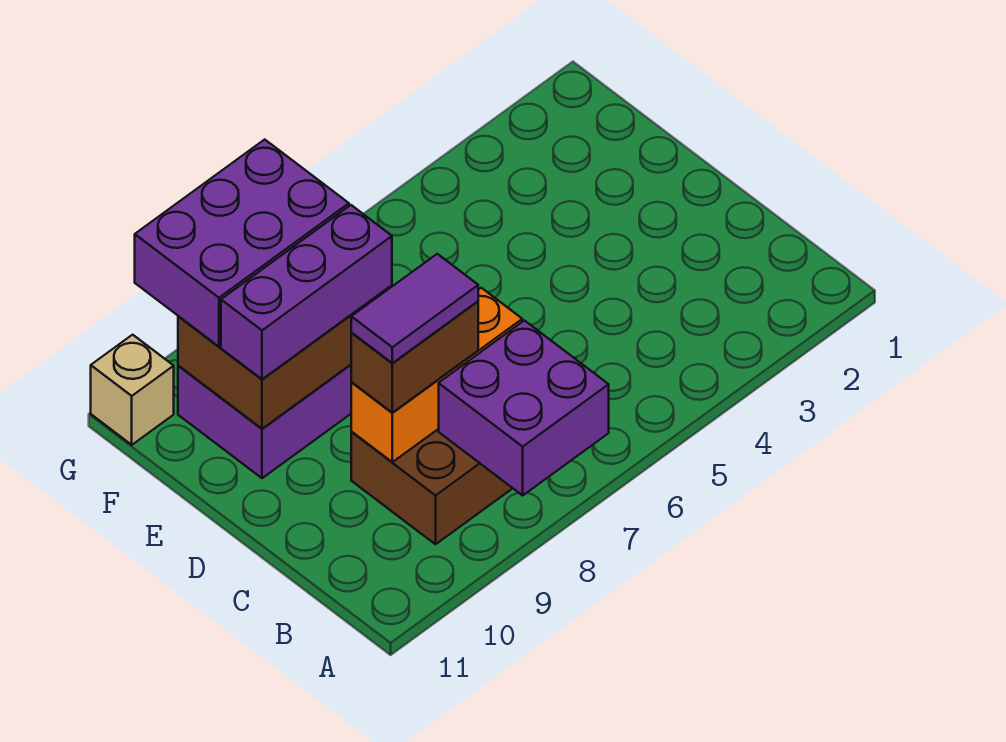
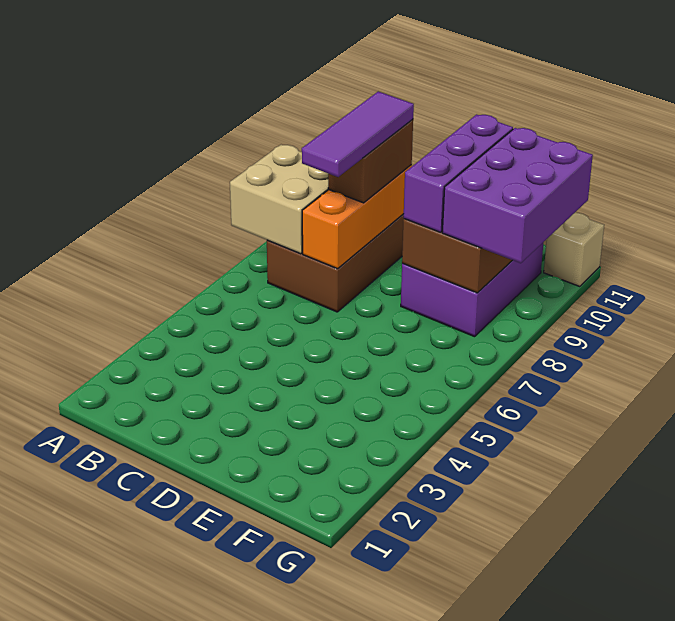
purple brick A7:B8 level 2 -> tan brick A7:B8 level 2
purple tile C8:C9 level 4 -> purple tile C7:C9 level 4

